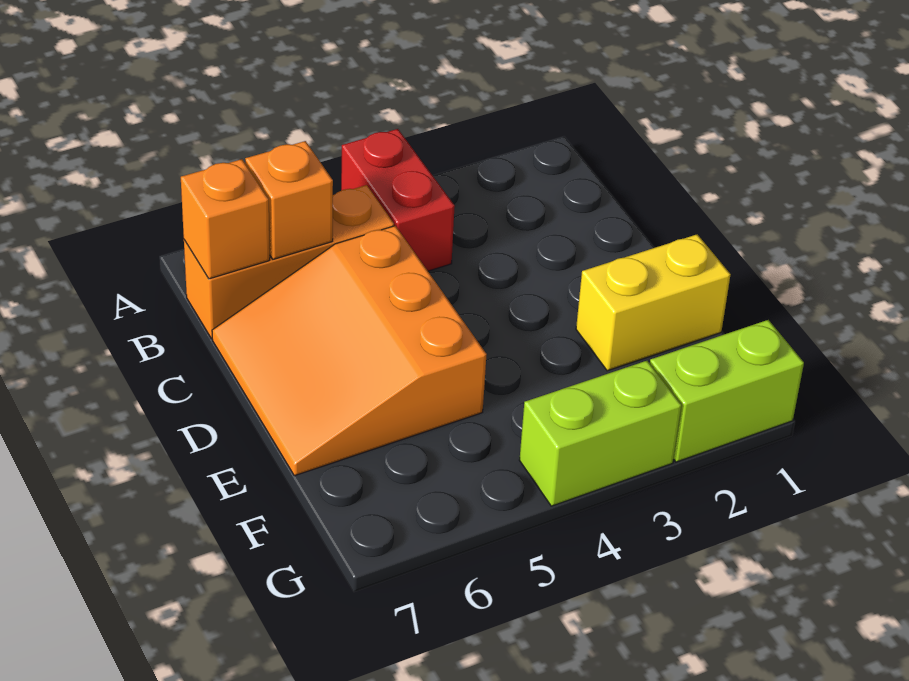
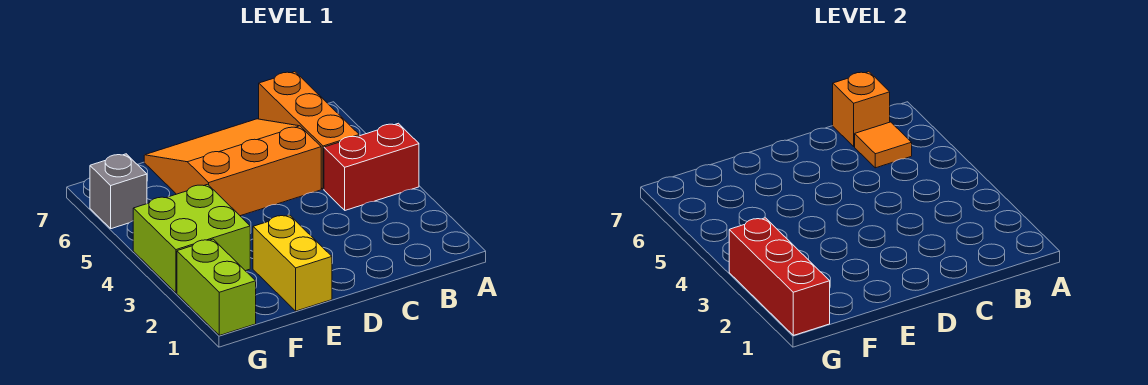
orange brick B6 level 2 -> orange tile B6 level 2
none -> red brick G1:G3 level 2
lime brick G3:G4 level 1 -> lime brick F3:G4 level 1
none -> grey brick G6 level 1

